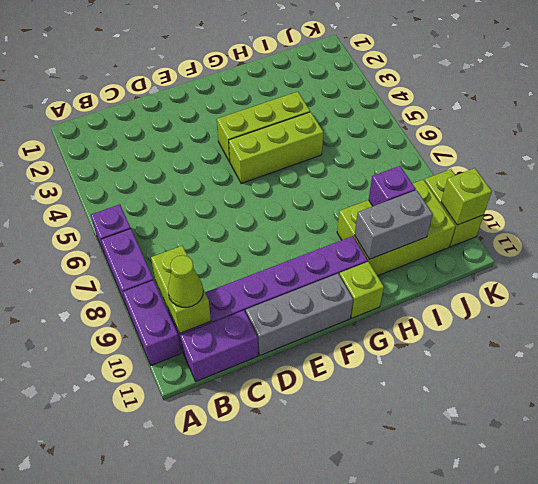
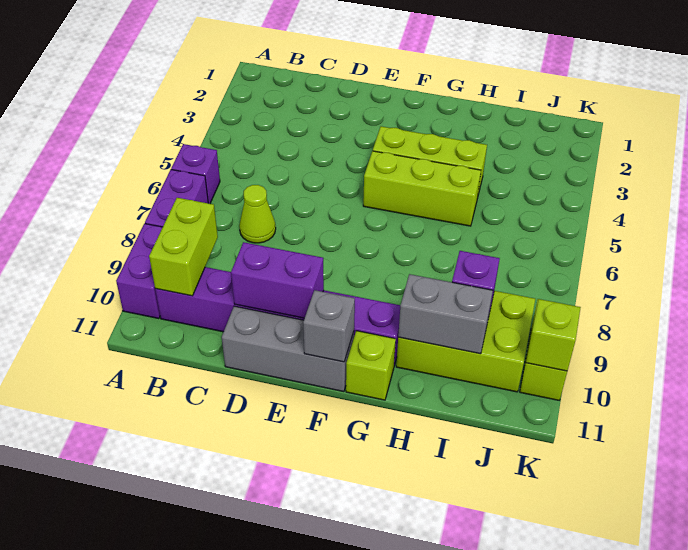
lime cone B10 level 3 -> lime cone C7 level 1
purple brick B11:C11 level 1 -> purple brick D10:E10 level 2
none -> grey brick F11 level 2

